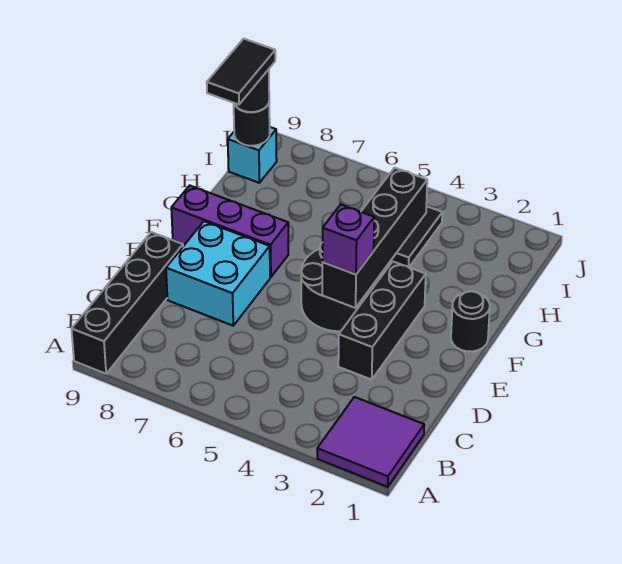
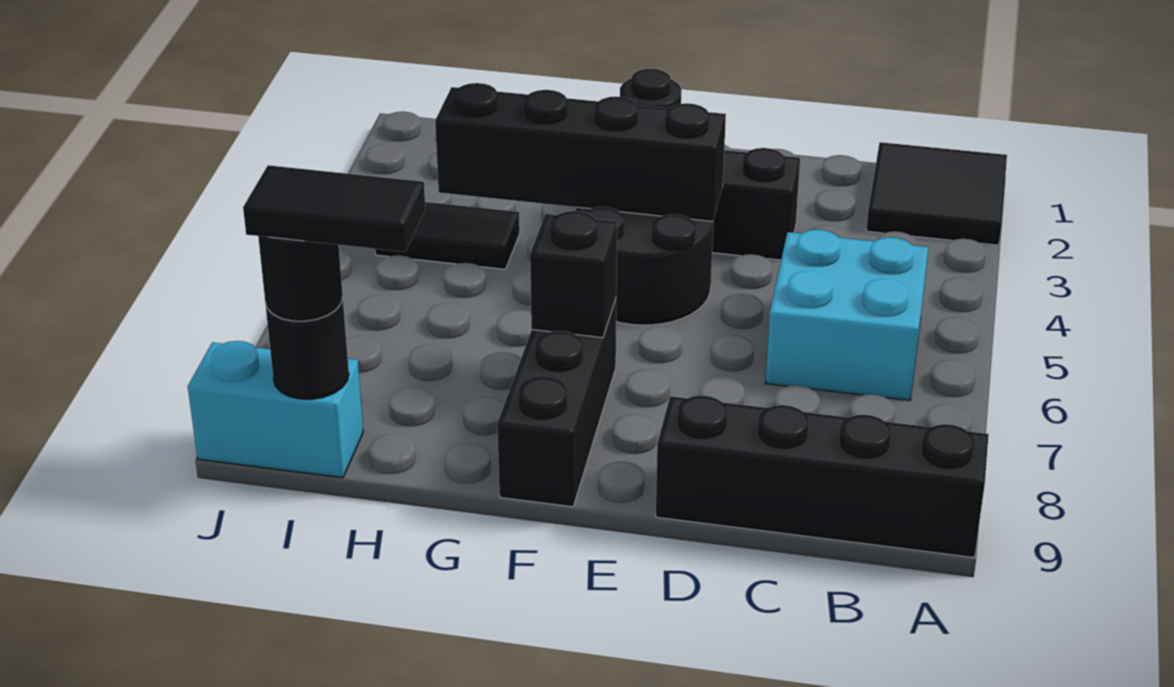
purple tile A1:B2 level 1 -> black tile A1:B2 level 1
cyan brick D7:E8 level 1 -> cyan brick B5:C6 level 1
purple brick E4 level 3 -> none
purple brick F7:F9 level 1 -> black brick F7:F9 level 1
none -> black brick F7 level 2
cyan brick I9 level 1 -> cyan brick I9:J9 level 1

